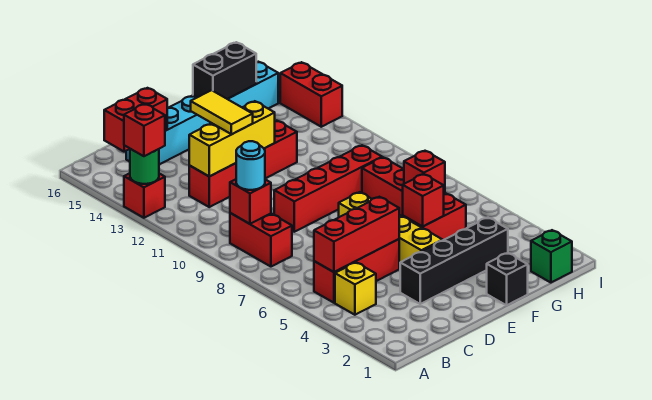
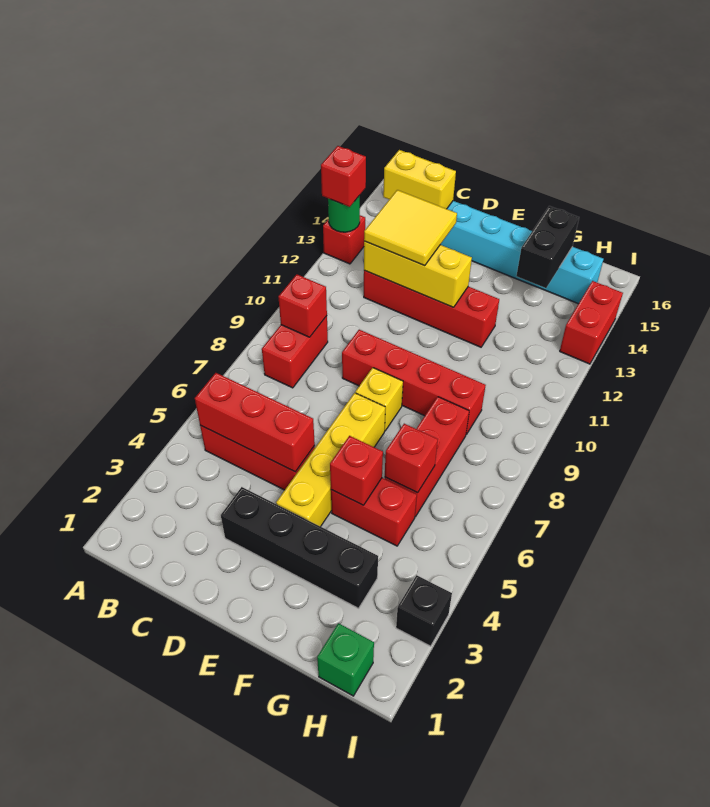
yellow brick B4 level 1 -> yellow brick E8 level 1
cyan round brick B9 level 3 -> none
red brick B15:C15 level 2 -> yellow brick B15:C15 level 2
yellow tile D12:D13 level 3 -> yellow tile C12:D13 level 3
black brick F1 level 1 -> black brick I3 level 1
black brick F15:G15 level 2 -> black brick G14:G15 level 2

